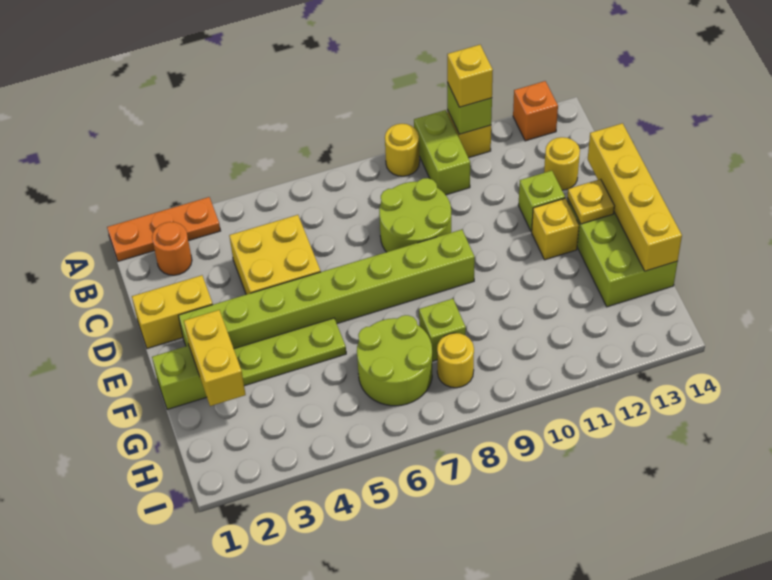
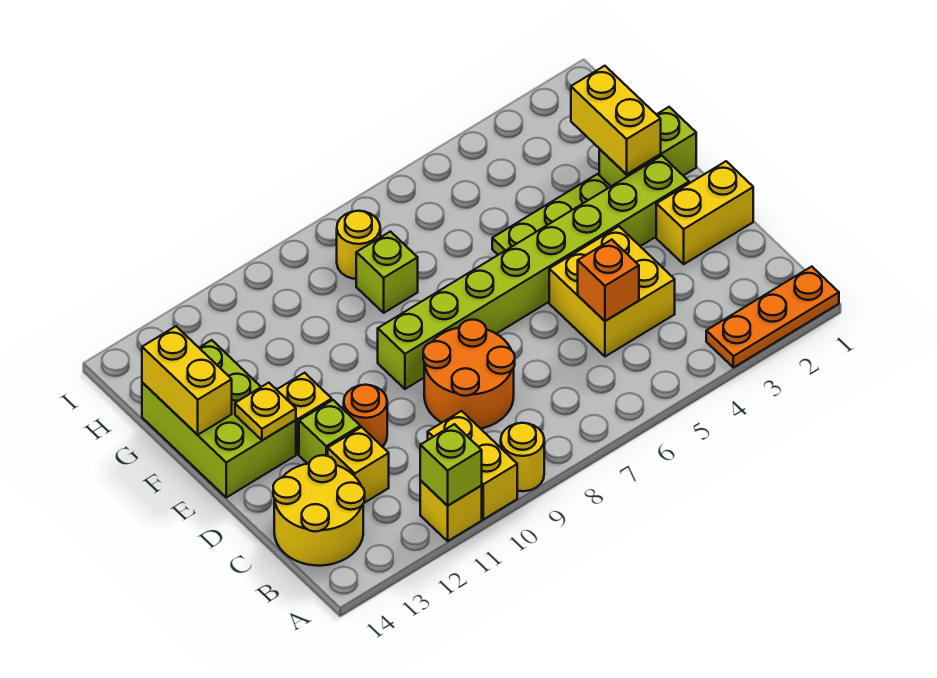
lime brick A10:B10 level 1 -> yellow brick A10:B10 level 1
yellow brick A11 level 3 -> yellow brick C12 level 1
orange brick A13 level 1 -> orange brick C5 level 2
orange round brick B2 level 1 -> orange round brick D11 level 1
lime round brick C8:D9 level 1 -> orange round brick C8:D9 level 1
yellow round brick C13 level 1 -> yellow round brick B13:C14 level 1
yellow brick D14:G14 level 2 -> yellow brick F14:G14 level 2
lime round brick G6:H7 level 1 -> none

